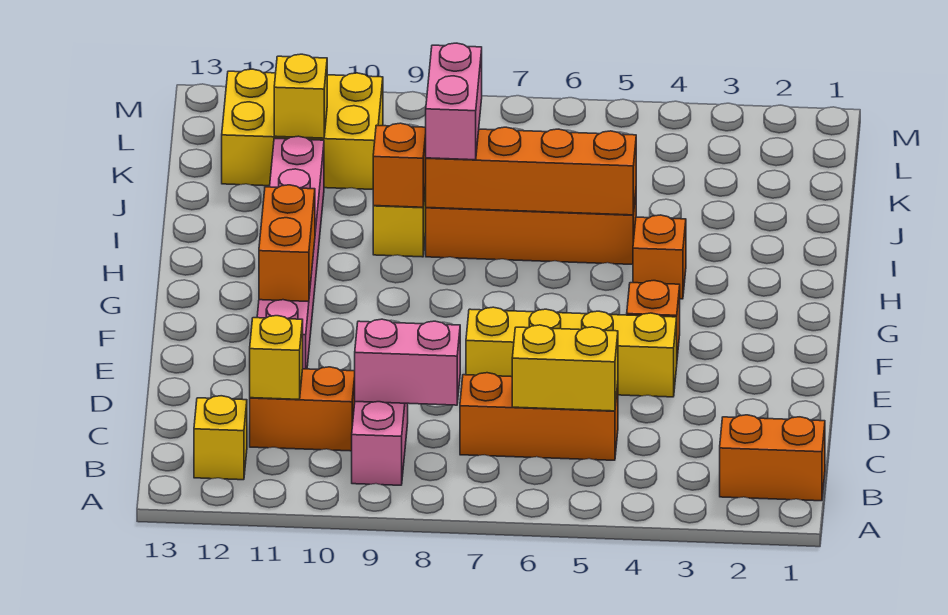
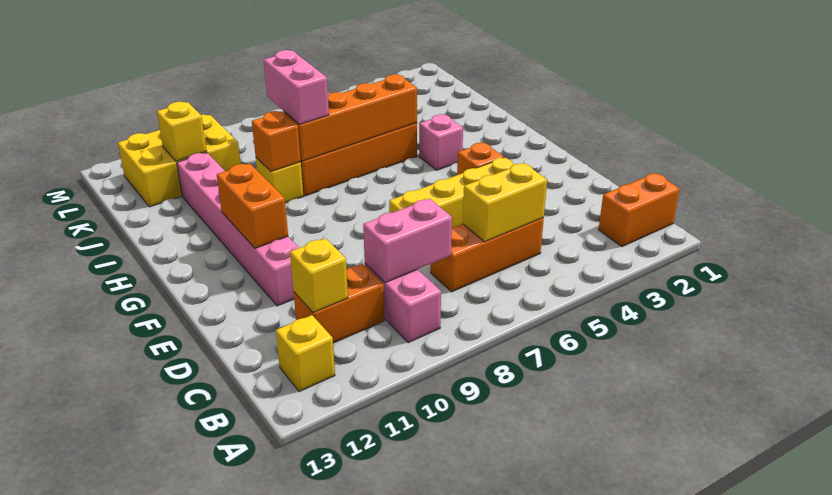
orange brick H4 level 1 -> pink brick H4 level 1

